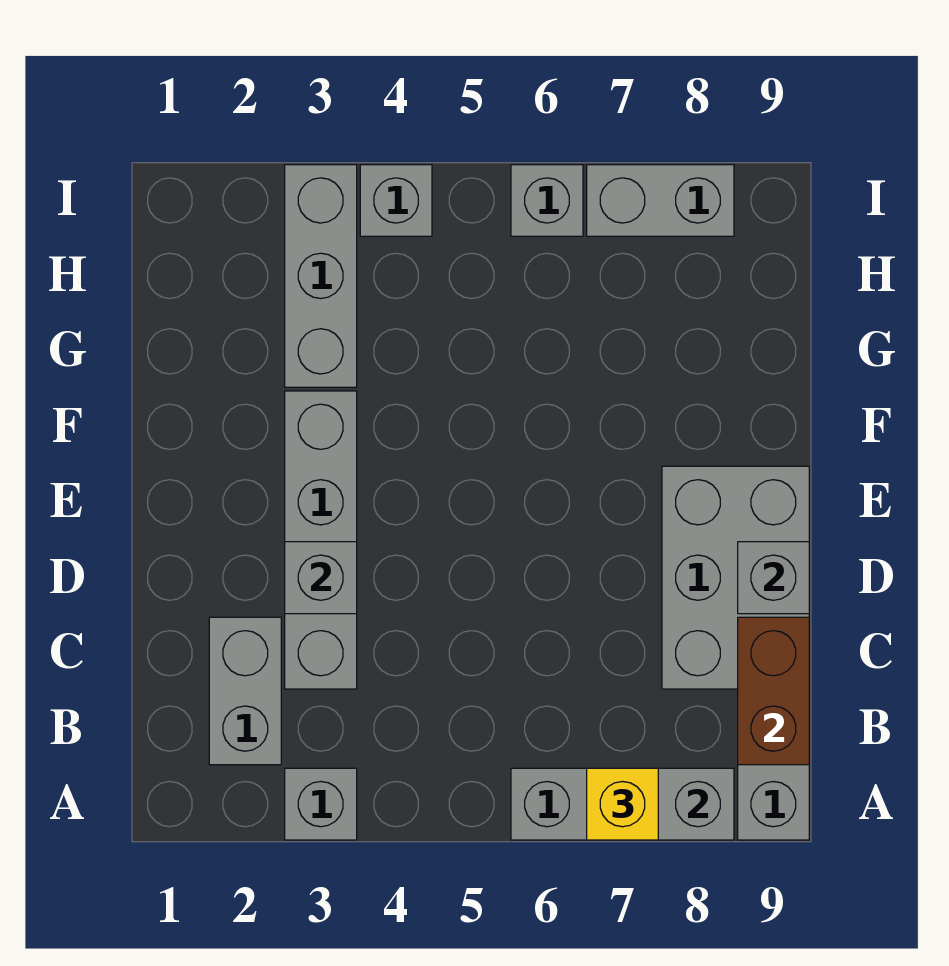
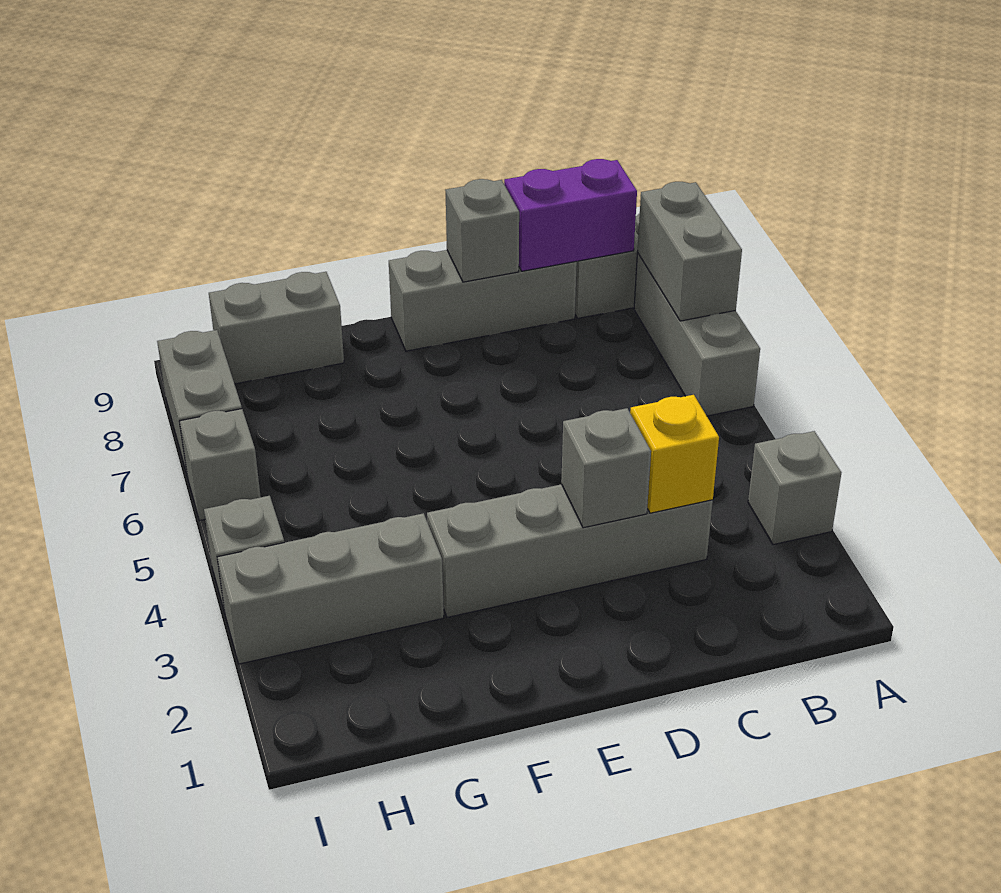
yellow brick A7 level 3 -> yellow brick C3 level 2
grey brick B2:C2 level 1 -> grey brick G9:H9 level 1
brown brick B9:C9 level 2 -> purple brick B9:C9 level 2
grey brick C8:E9 level 1 -> grey brick C9:E9 level 1

